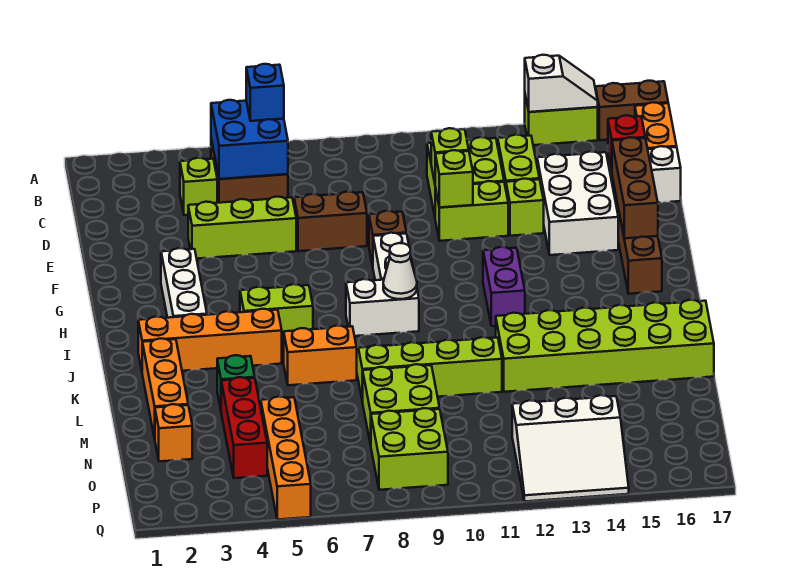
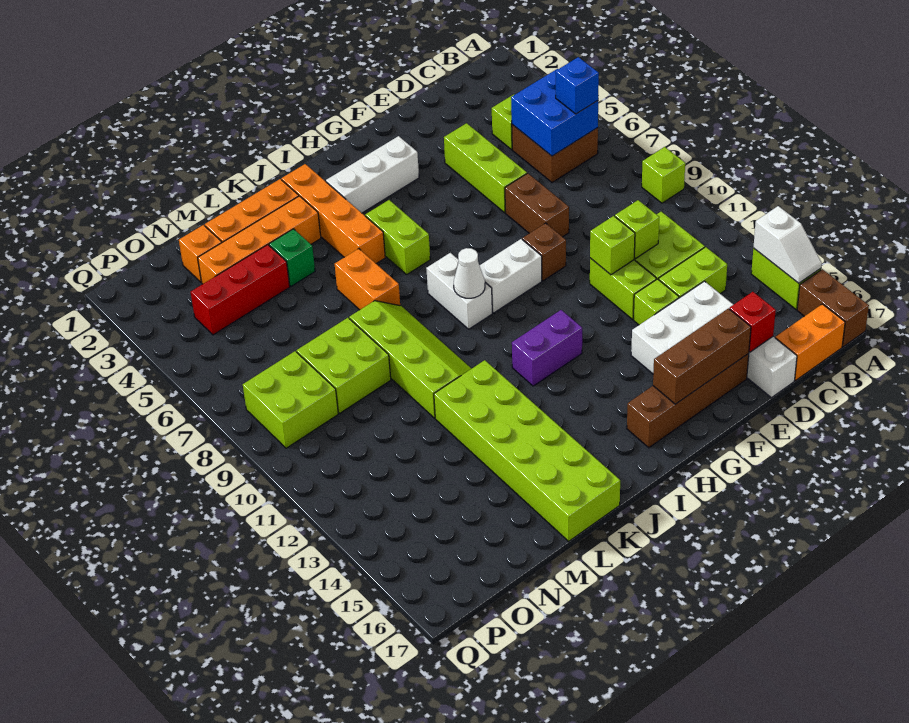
none -> lime brick A9 level 1
orange brick N5:Q5 level 1 -> orange brick K3:N3 level 1
white slope O12:Q14 level 1 top O -> none

